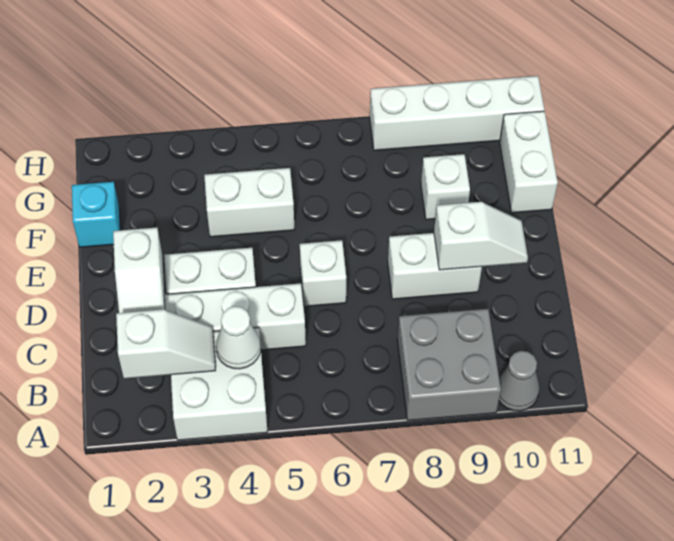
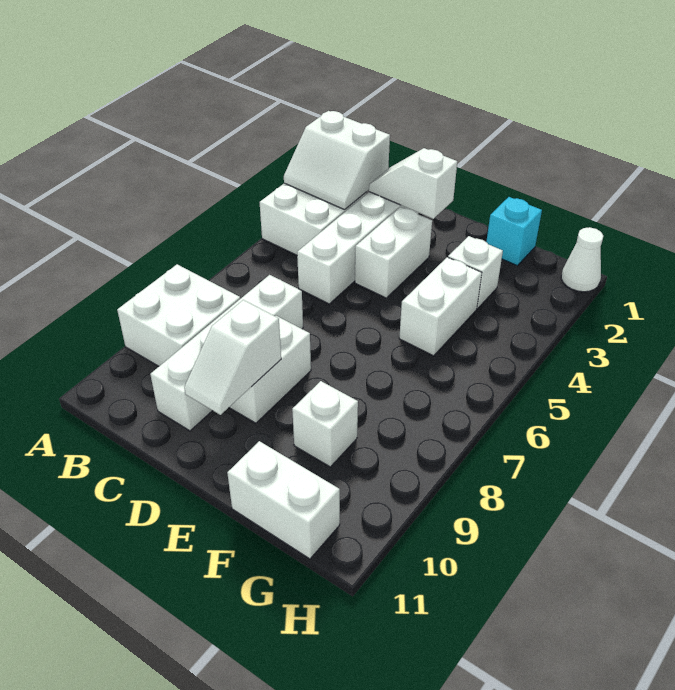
grey brick A8:B9 level 1 -> white brick A8:B9 level 1
grey cone A10 level 1 -> none
white slope B2:B3 level 2 top 2 -> white slope A2:B3 level 2 top 2
white cone B4 level 2 -> white cone H1 level 1
white brick D6 level 1 -> white brick F3 level 1
white brick H8:H11 level 1 -> white brick C7:C10 level 1

